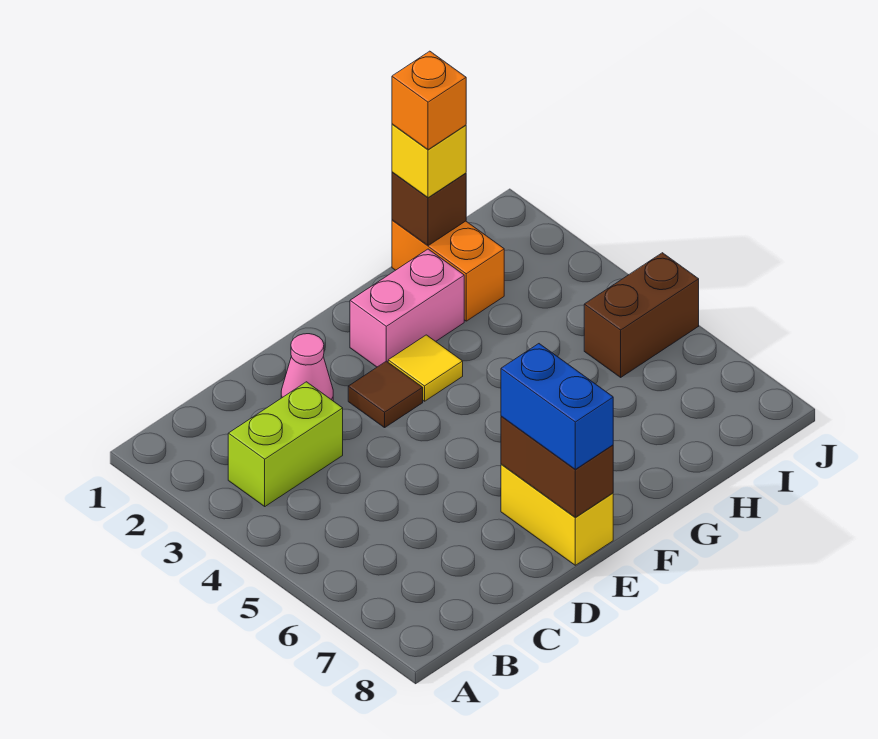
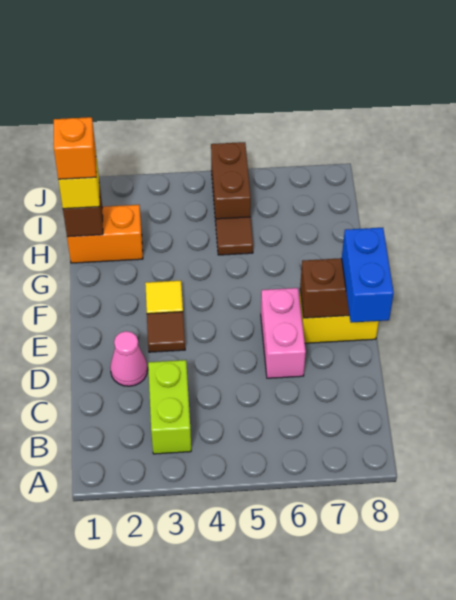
blue brick E7:E8 level 3 -> blue brick D8:E8 level 3
pink brick F2:G2 level 1 -> pink brick D6:E6 level 1
none -> brown tile H5 level 1

